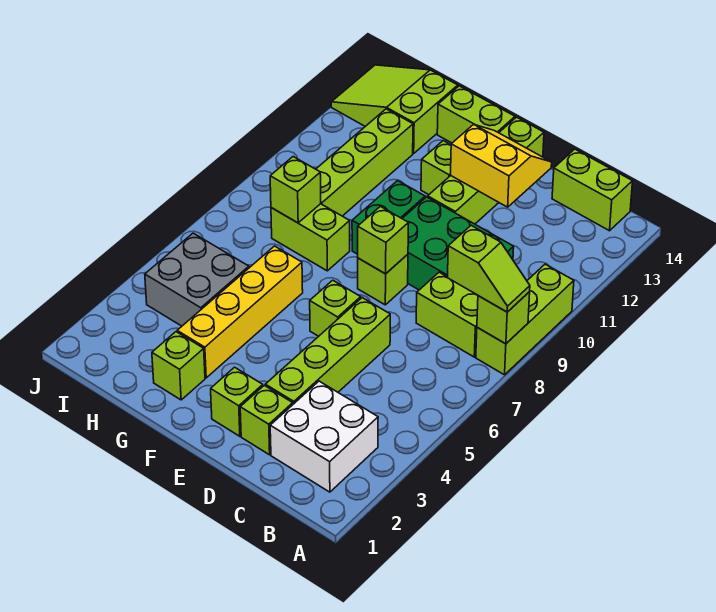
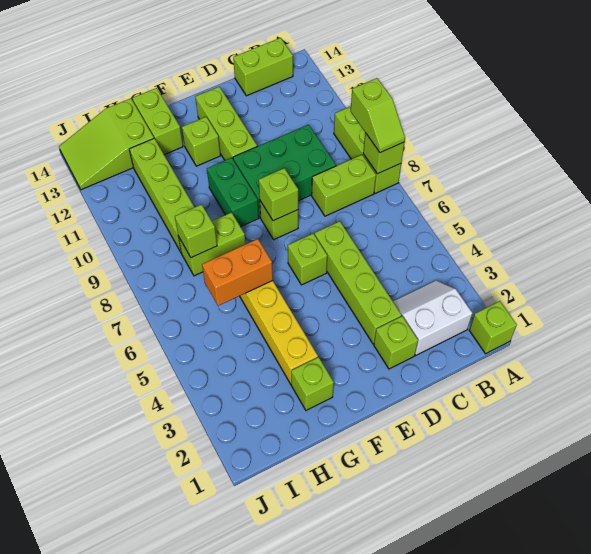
lime slope A8:B8 level 3 top B -> lime slope A8:A9 level 3 top 9
white brick B2:C3 level 1 -> white slope B2:C3 level 1 top 2
yellow slope D12:E13 level 2 top 12 -> none
lime brick E2 level 1 -> lime brick A1 level 1
lime brick E11:E14 level 1 -> lime brick E11:E13 level 1
lime brick F14:G14 level 1 -> lime brick G13:G14 level 1
none -> orange brick G6:H6 level 2
grey brick H4:I5 level 1 -> none

